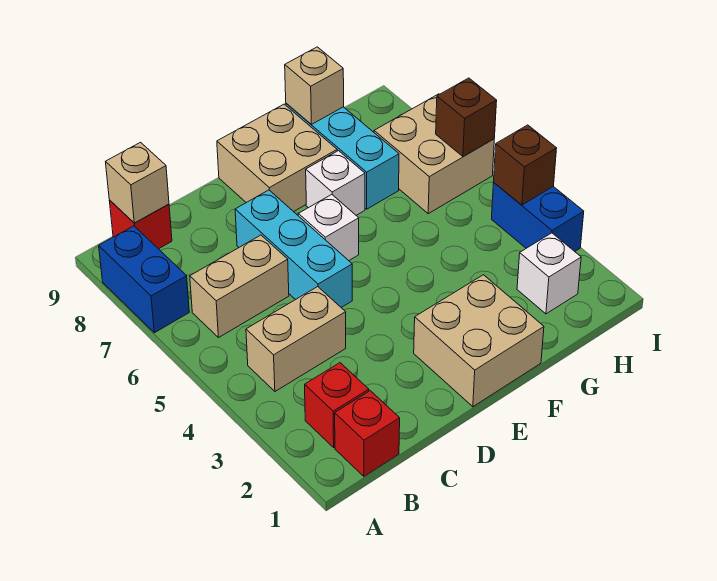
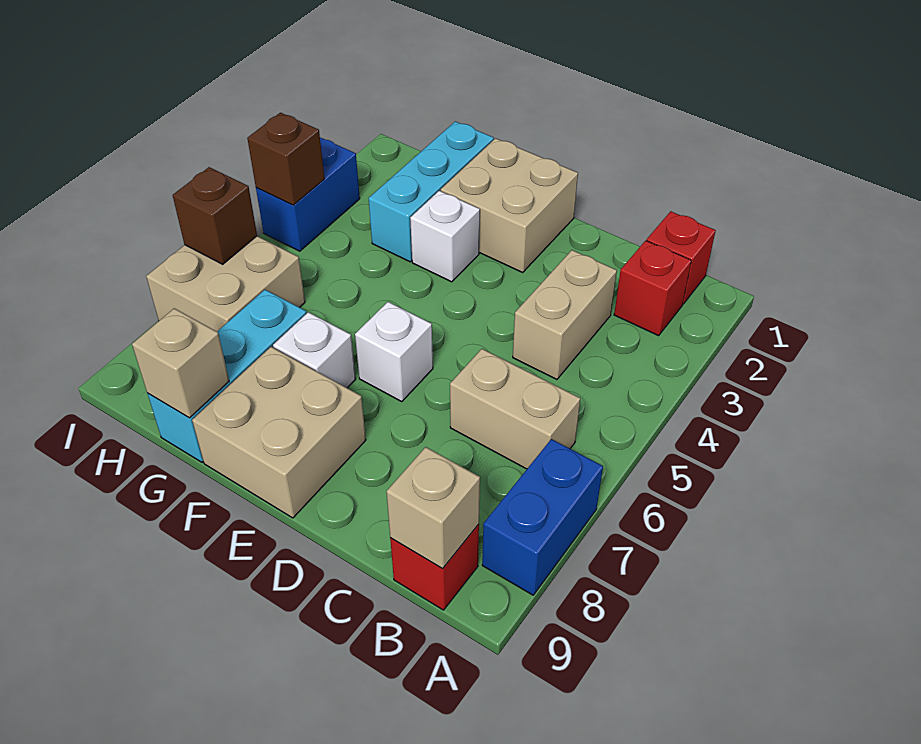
tan brick B4:C4 level 1 -> tan brick C3:C4 level 1
cyan brick D5:D7 level 1 -> cyan brick G1:G3 level 1
white brick H2 level 1 -> white brick F3 level 1

